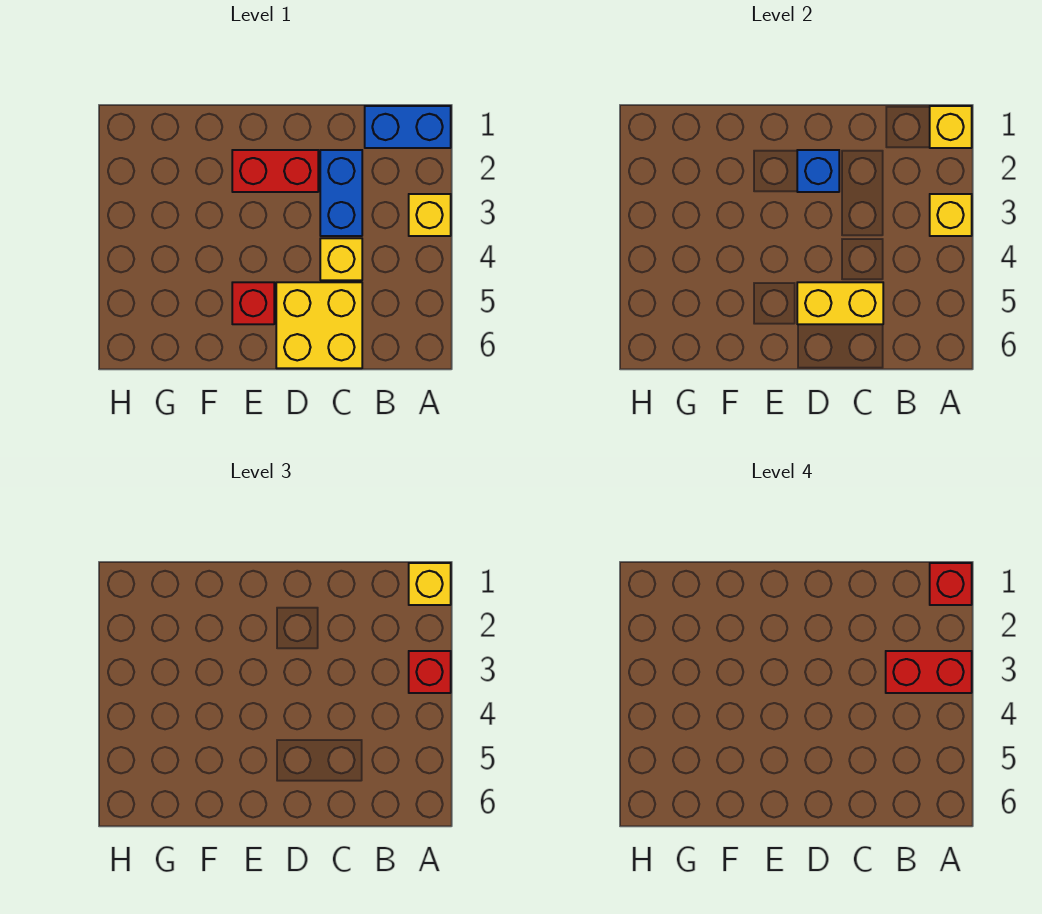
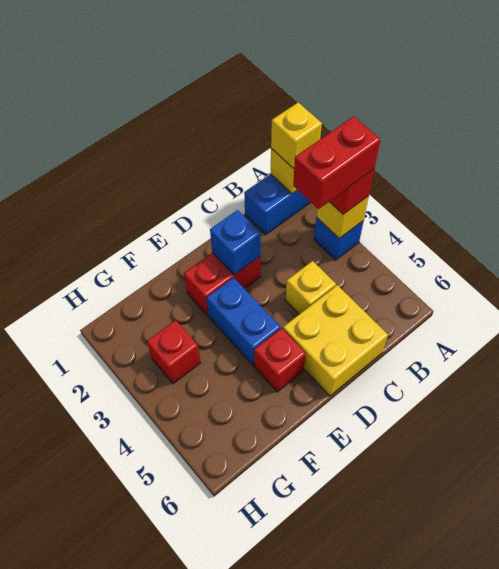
red brick A1 level 4 -> red brick G3 level 1
yellow brick A3 level 1 -> blue brick A3 level 1
blue brick C2:C3 level 1 -> blue brick E3:E4 level 1
yellow brick C5:D5 level 2 -> none

